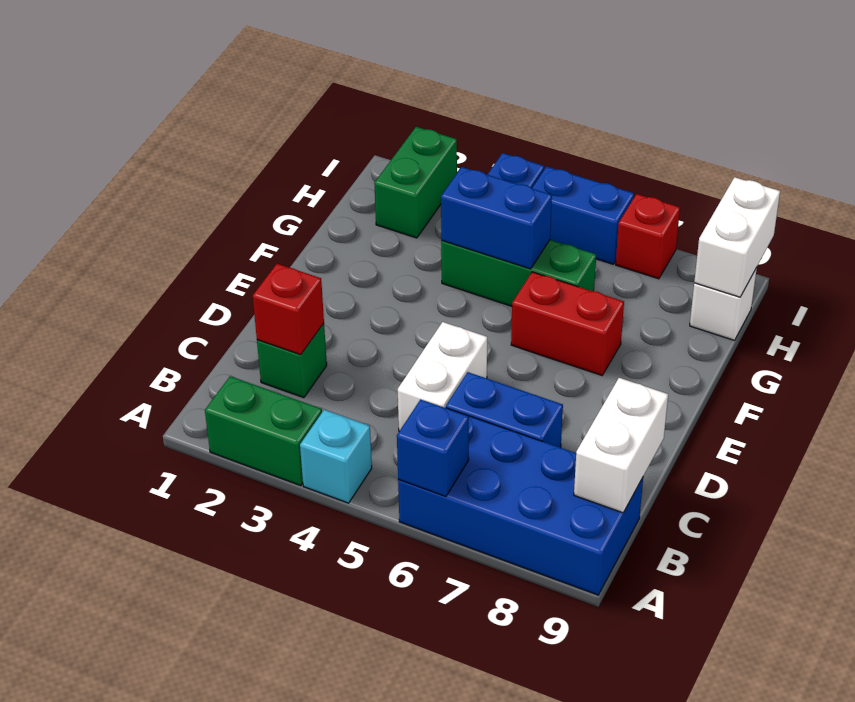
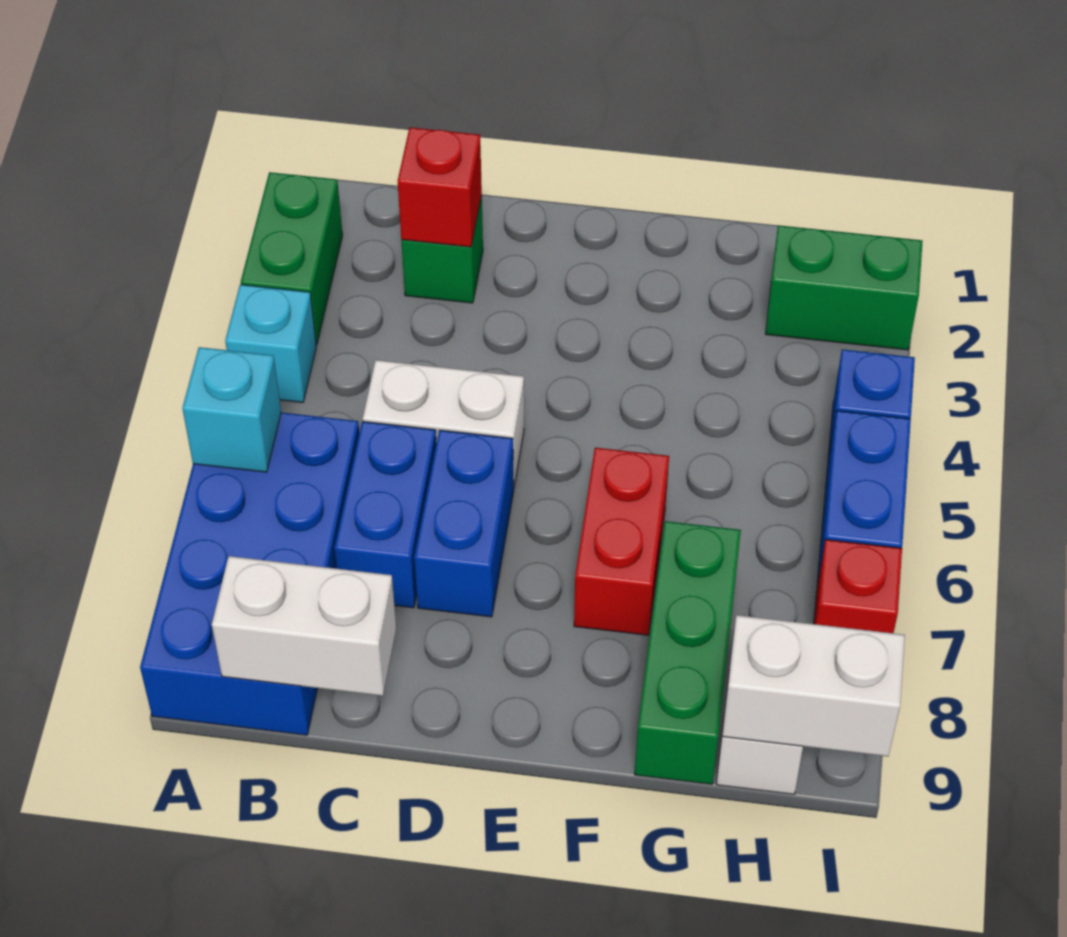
blue brick A6 level 2 -> cyan brick A6 level 2
green brick G4:G6 level 1 -> green brick G7:G9 level 1
blue brick G4:G5 level 2 -> blue brick D6:D7 level 1

